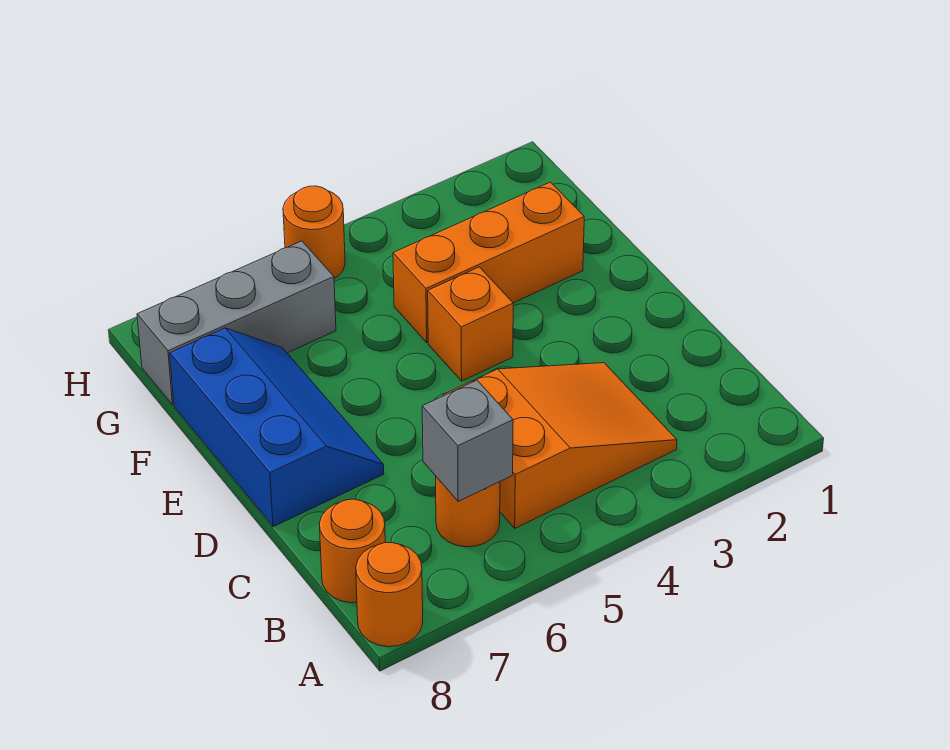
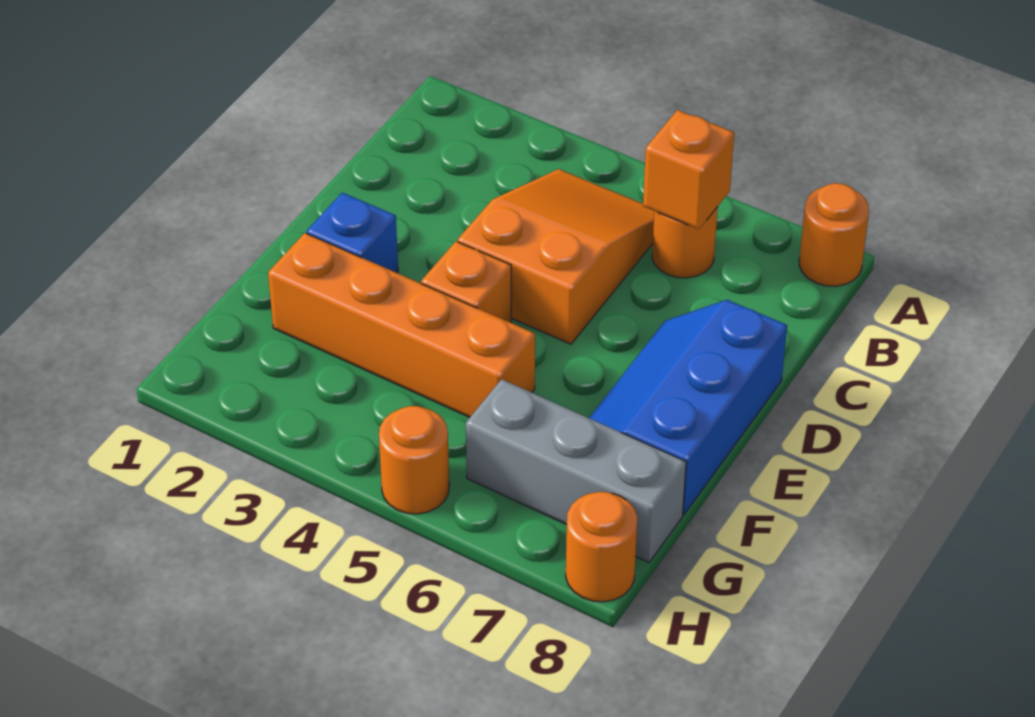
orange slope B3:C5 level 1 top 5 -> orange slope B4:D5 level 1 top D
grey brick B6 level 2 -> orange brick B6 level 2
orange round brick B8 level 1 -> orange round brick H8 level 1
none -> blue brick E2 level 1
orange brick F2:F4 level 1 -> orange brick F2:F5 level 1

